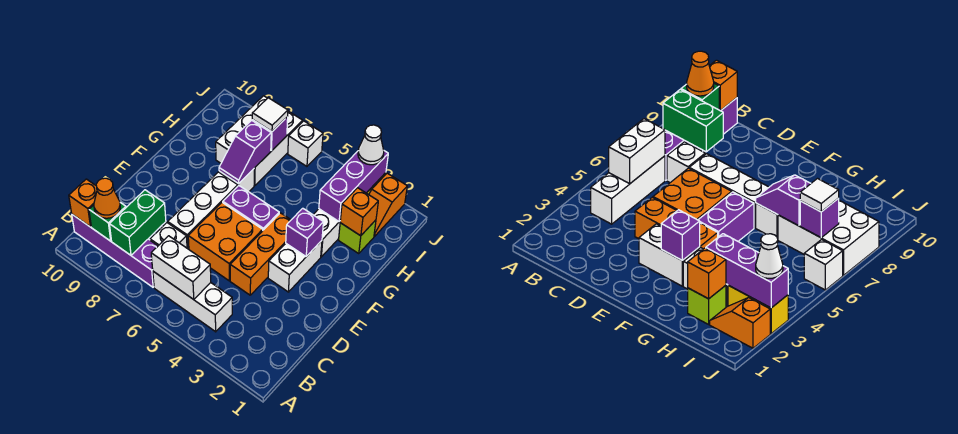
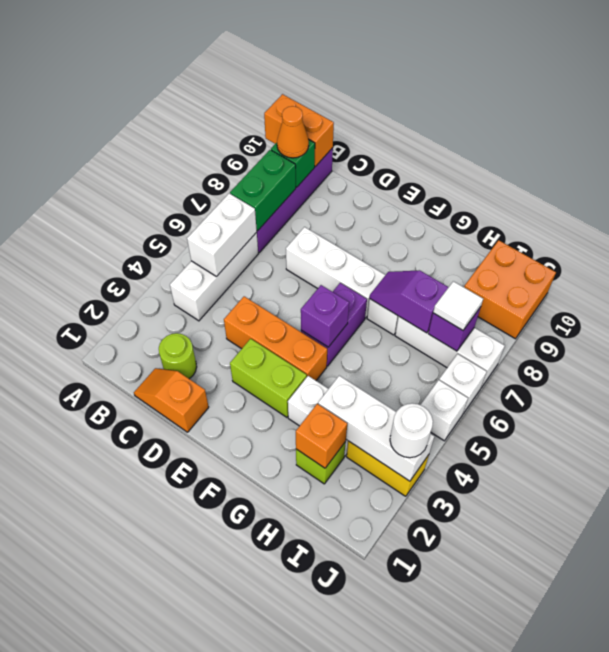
green brick B8:C8 level 2 -> green brick B7:B8 level 2
orange brick B10 level 2 -> orange brick A10:B10 level 2
none -> lime round brick C2 level 1
white brick C7 level 1 -> white brick J5 level 1
orange brick D5:E6 level 1 -> orange brick I9:J10 level 1
white brick E3:F3 level 1 -> lime brick E3:F3 level 1
purple brick F3 level 2 -> purple brick F5 level 2
purple brick H3:J3 level 2 -> white brick H3:J3 level 2
white brick H7:J8 level 1 -> white brick H7:J7 level 1
orange slope I2:J2 level 1 top J -> orange slope C1:D1 level 1 top D
white cone J3 level 3 -> white round brick J3 level 3

